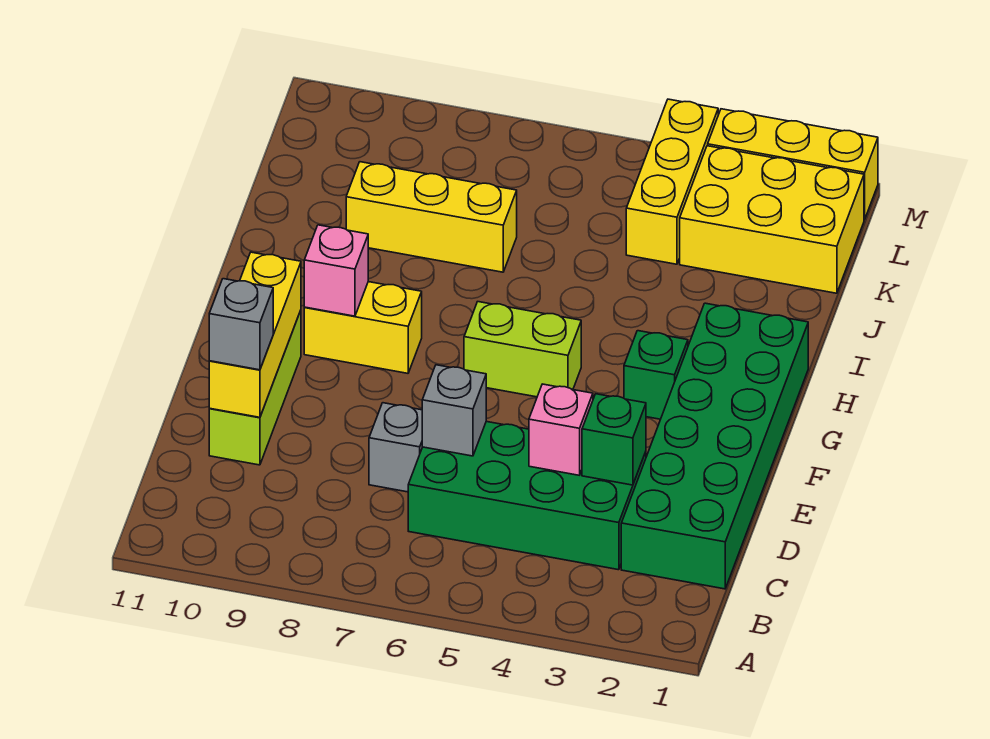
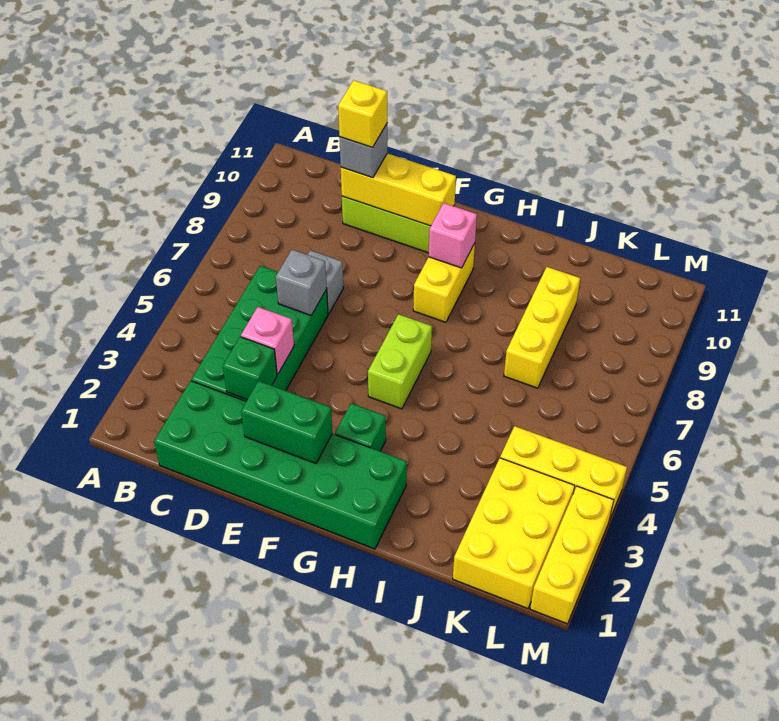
none -> yellow brick D10 level 4
none -> green brick E2:F2 level 2

